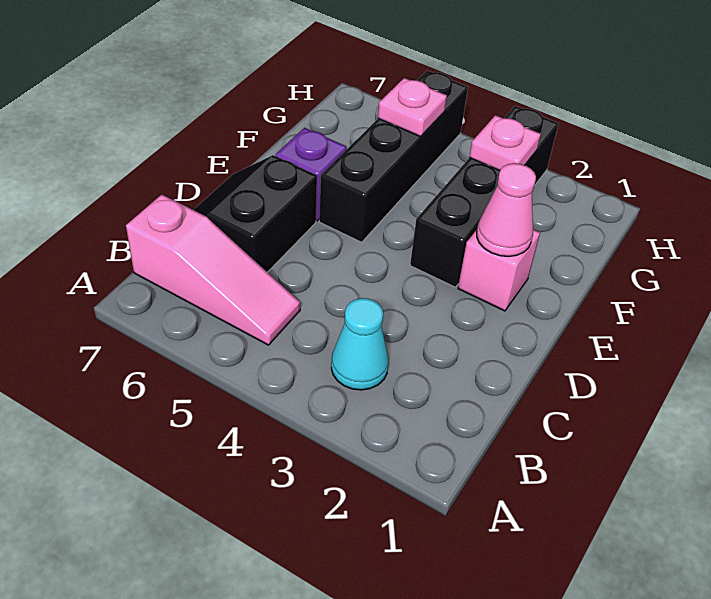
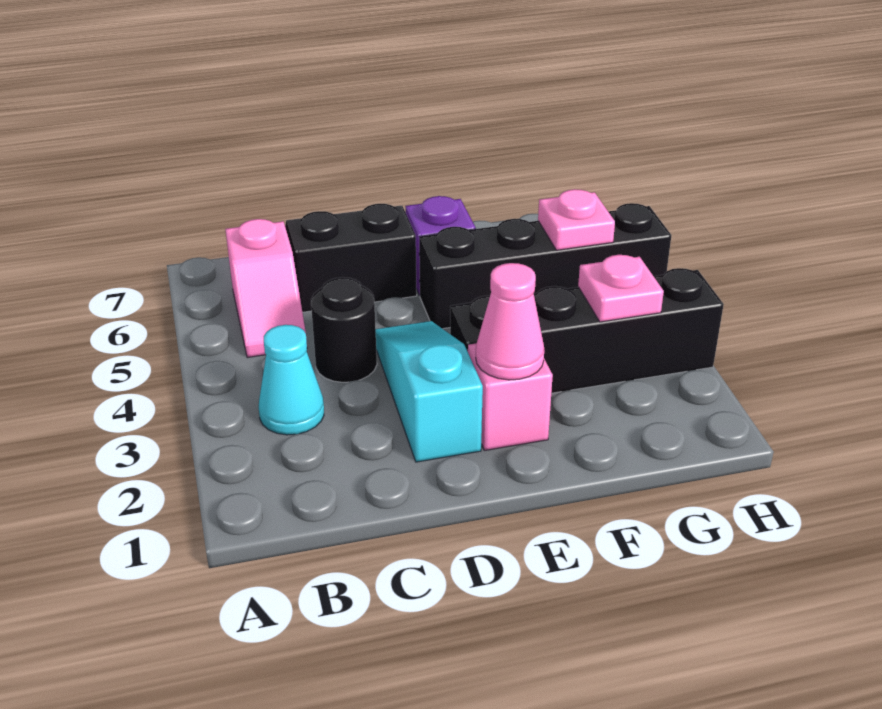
pink slope B5:B7 level 1 top 7 -> pink slope B5:B6 level 1 top 6
none -> black round brick C4 level 1
none -> cyan slope D2:D4 level 1 top 2

